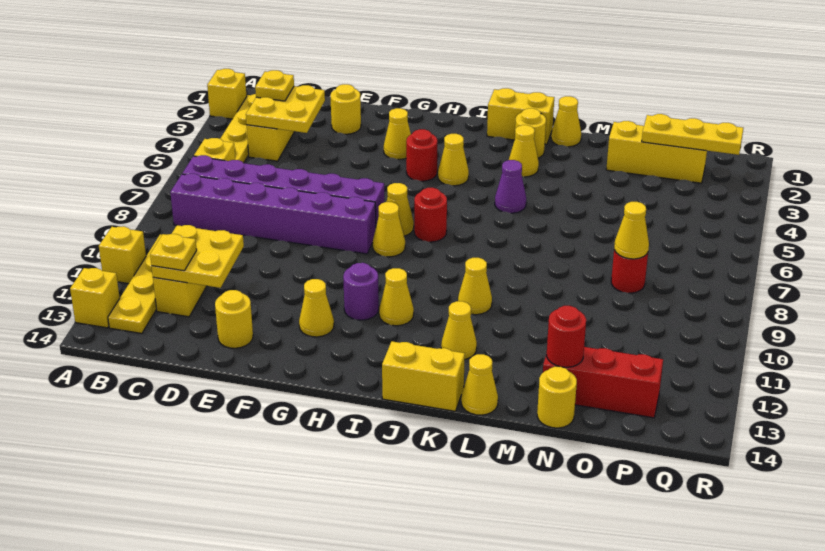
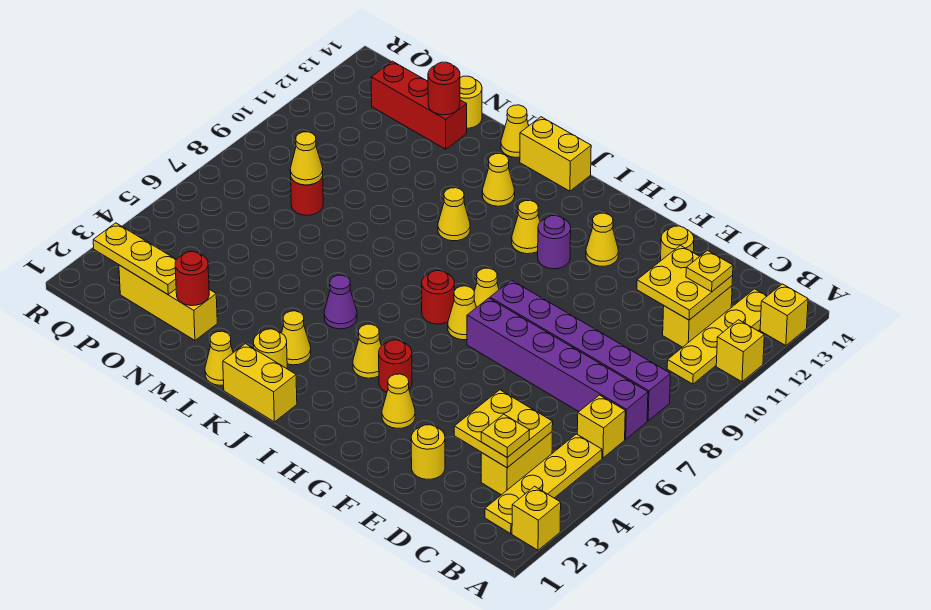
none -> red round brick N2 level 2

